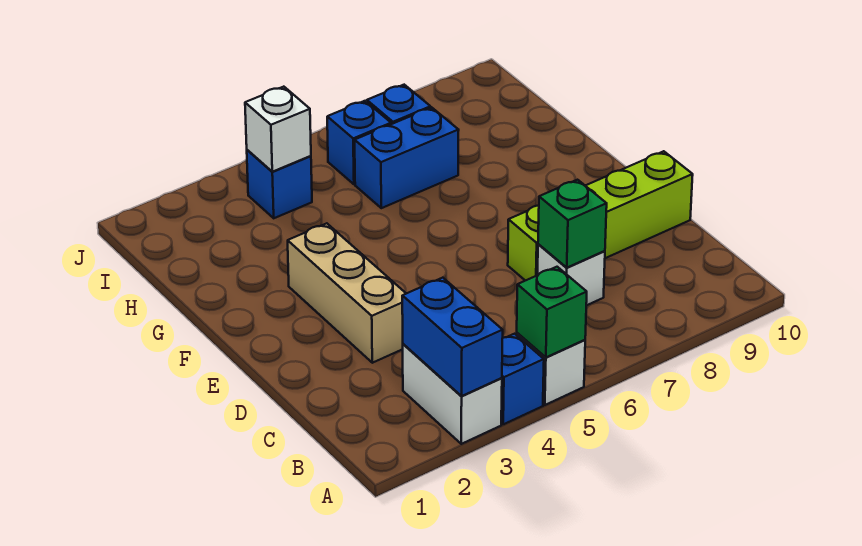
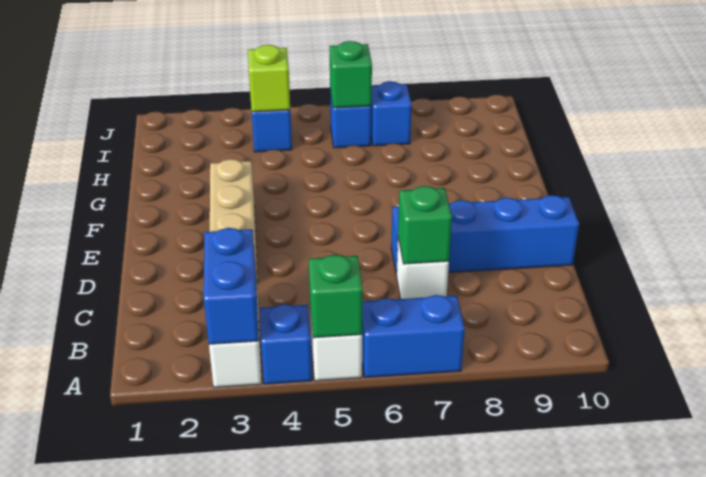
lime brick D7:D10 level 1 -> blue brick D7:D10 level 1
blue brick H6:H7 level 1 -> blue brick A6:A7 level 1
white brick I4 level 2 -> lime brick I4 level 2
none -> green brick I6 level 2

